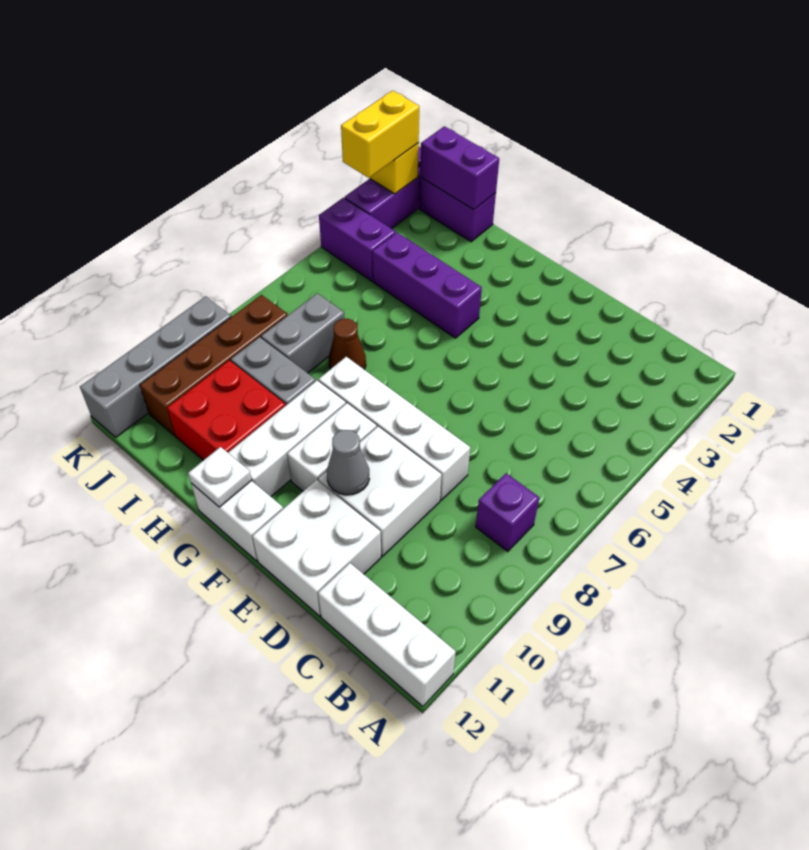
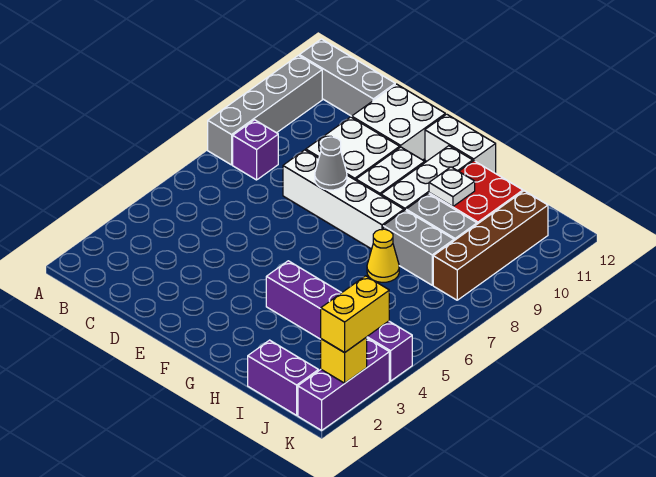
white brick A12:C12 level 1 -> grey brick A12:C12 level 1
grey cone E10 level 2 -> grey cone E8 level 2
white plate G12 level 2 -> white plate H10 level 2
brown cone H7 level 1 -> yellow cone H7 level 1
purple brick I1:J1 level 2 -> none
grey brick I7:I8 level 1 -> grey brick H8:I8 level 1
grey brick K9:K12 level 1 -> grey brick A8:A11 level 1

